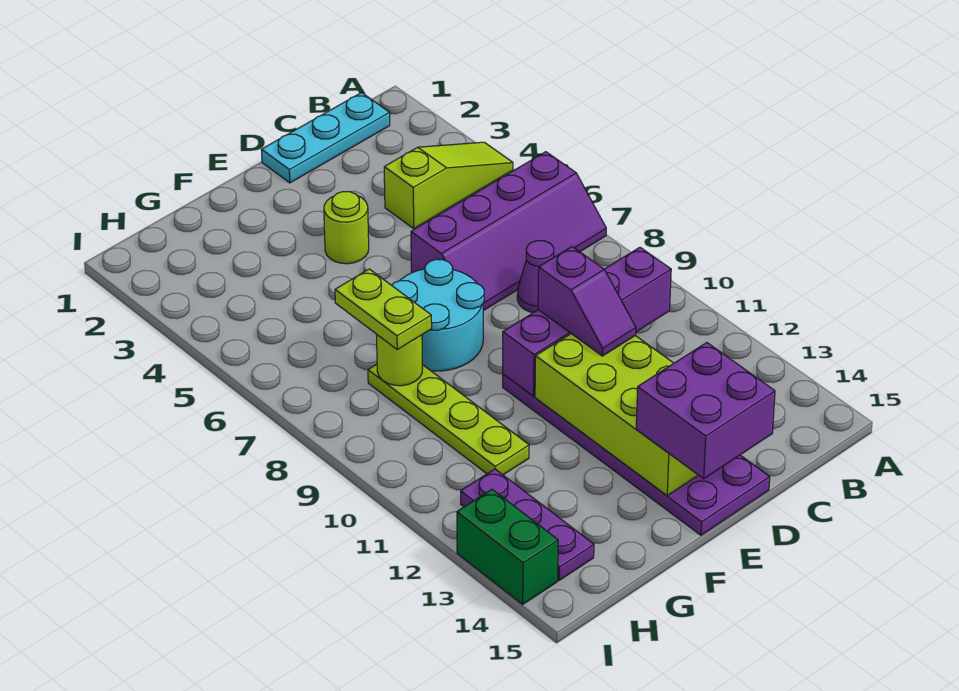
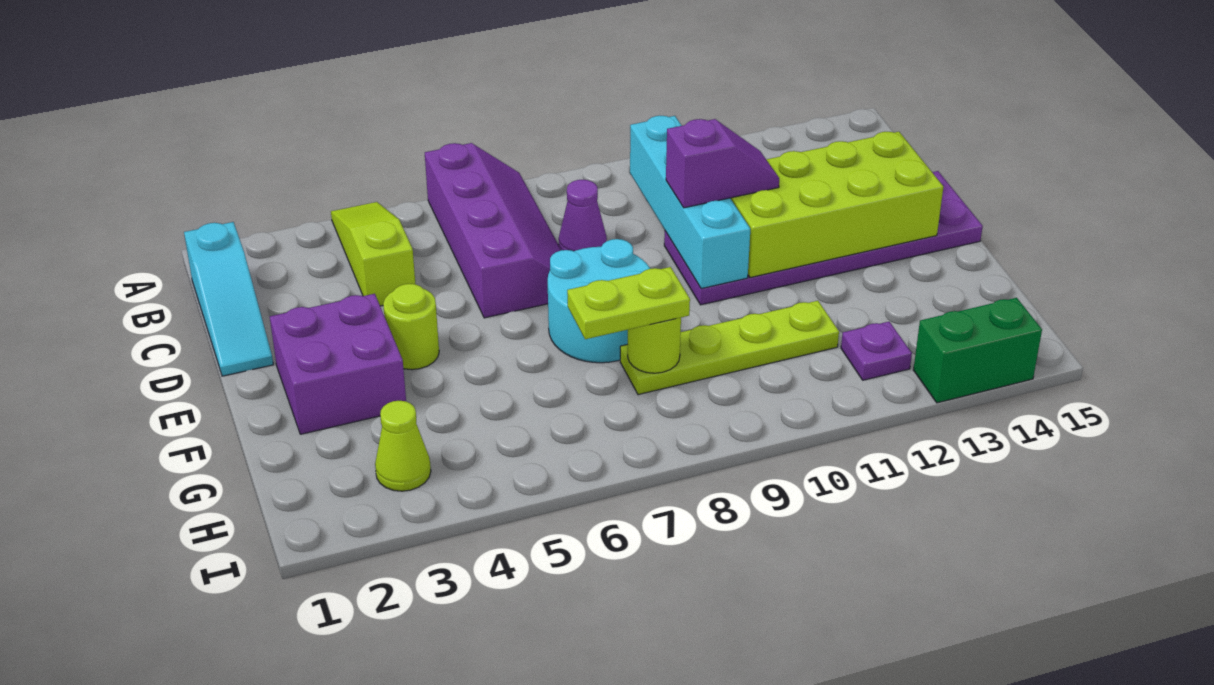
cyan plate B1:D1 level 1 -> cyan slope B1:D1 level 1 top B
purple brick B10:E10 level 2 -> cyan brick B10:E10 level 2
purple brick D14:E15 level 3 -> purple brick E2:F3 level 1
none -> lime cone H3 level 1
purple plate H12:H14 level 1 -> purple plate H12 level 1

